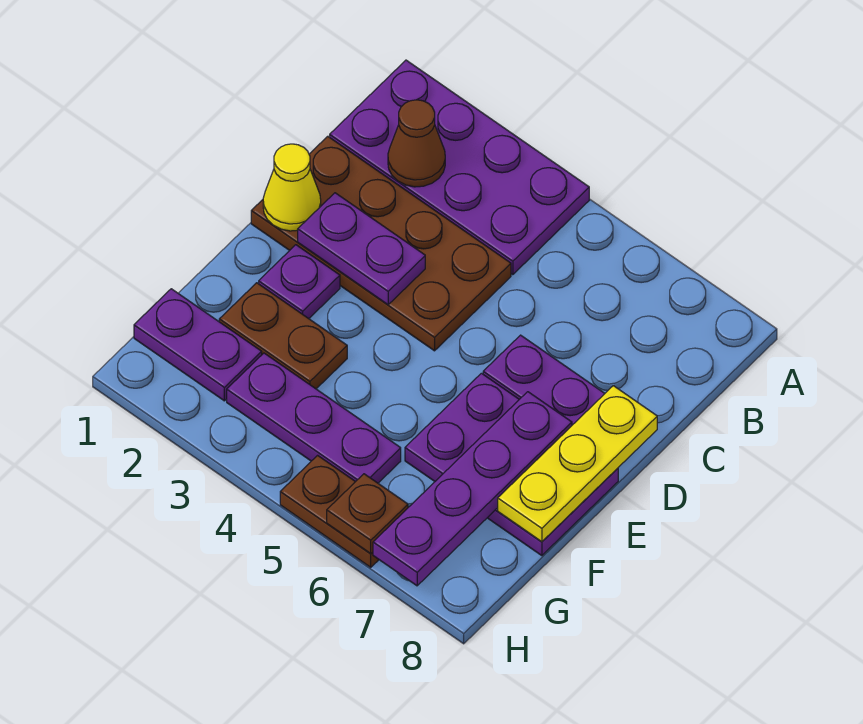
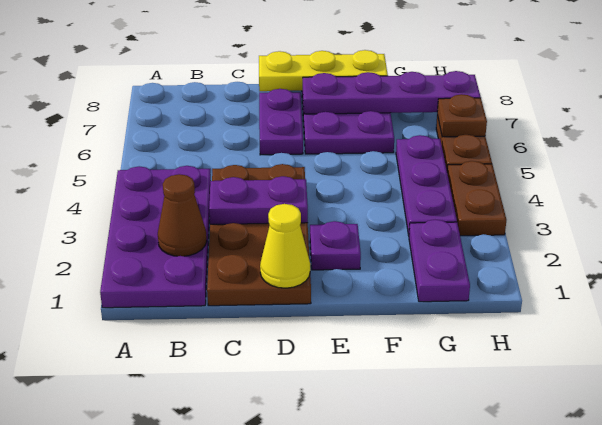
purple plate D2:D3 level 2 -> purple plate C3:D3 level 2
brown plate F2:F3 level 1 -> brown plate H3:H4 level 1

